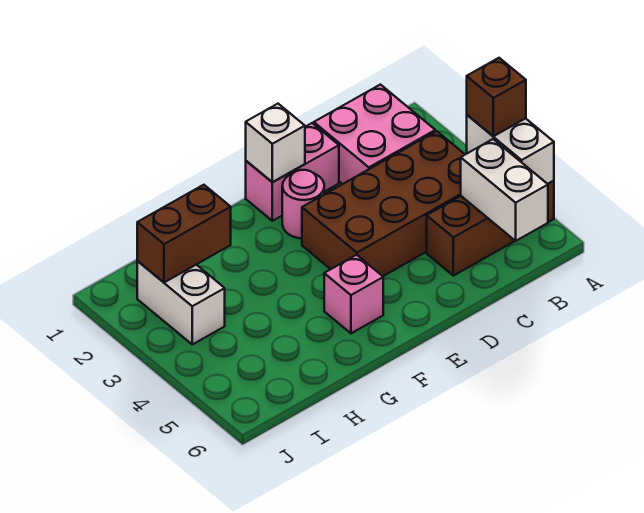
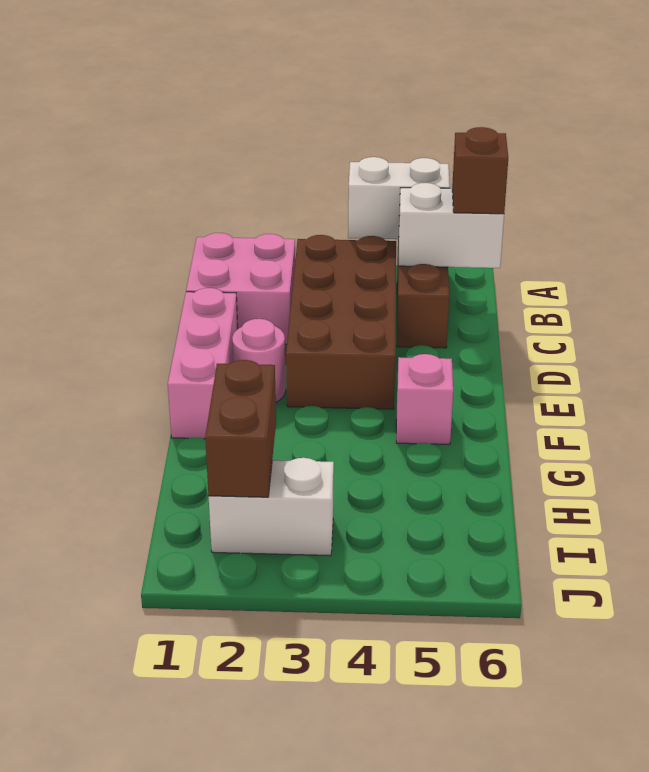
brown brick A4 level 3 -> brown brick B6 level 3
pink brick D1:E1 level 1 -> pink brick D1:F1 level 1
white brick E1 level 2 -> none

